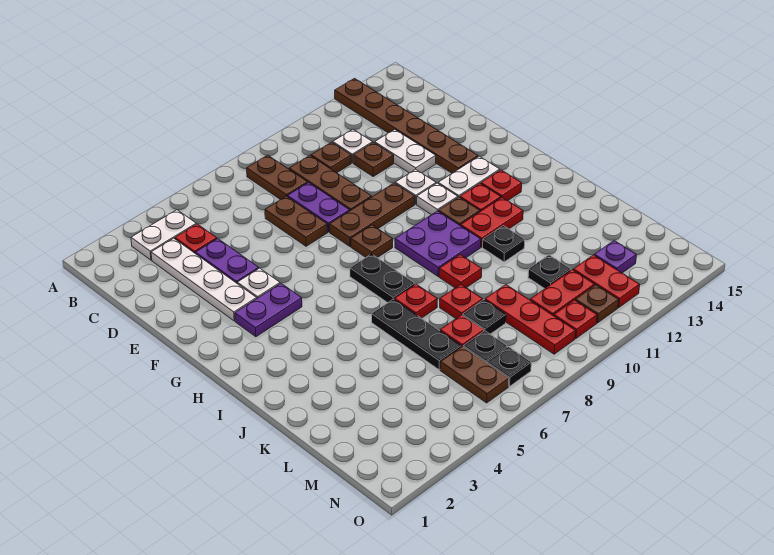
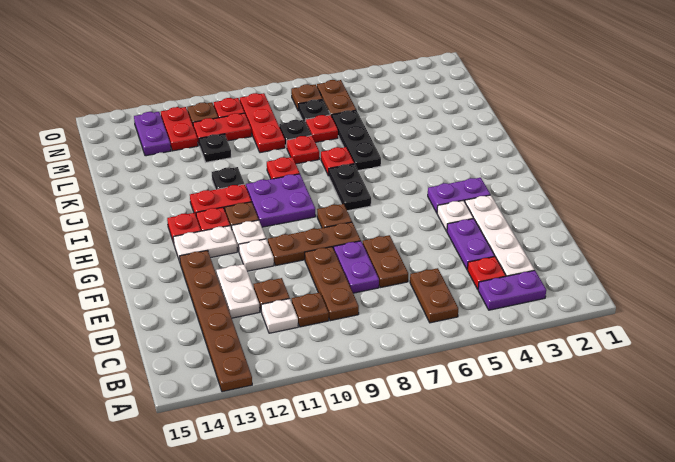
white plate B3:B4 level 1 -> purple plate B3:B4 level 1
brown plate B8:C8 level 1 -> brown plate B6:C6 level 1
purple plate M13 level 1 -> purple plate M13:N13 level 1
black plate N7 level 1 -> brown plate N7 level 1

